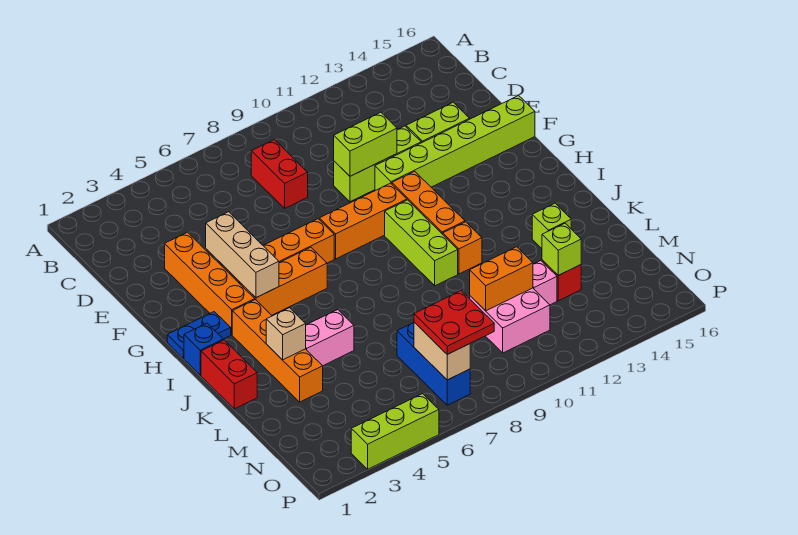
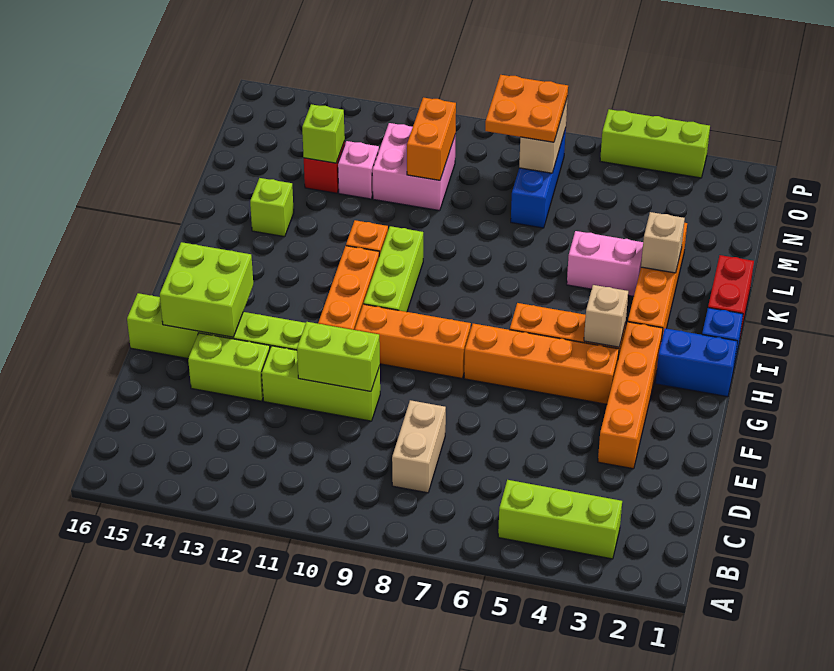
none -> lime brick B3:B5 level 1
red brick C8:D8 level 1 -> tan brick C8:D8 level 1
tan brick F4:H4 level 2 -> tan brick H4 level 2
none -> lime brick F14:G15 level 2
blue plate H1:H2 level 1 -> blue brick H1:H2 level 1
orange brick M10:M11 level 2 -> orange brick M10:N10 level 2
red plate N7:O8 level 3 -> orange plate N7:O8 level 3

